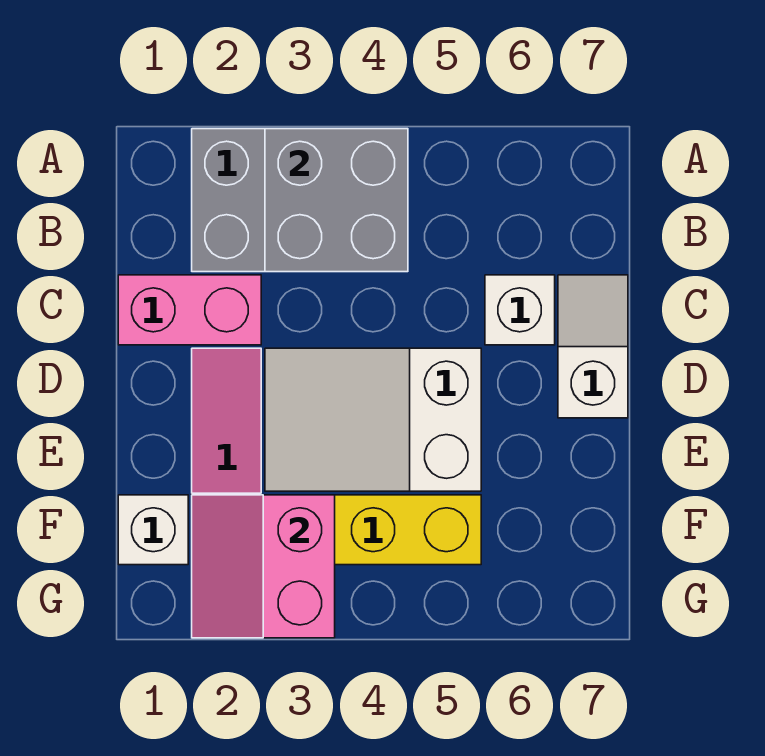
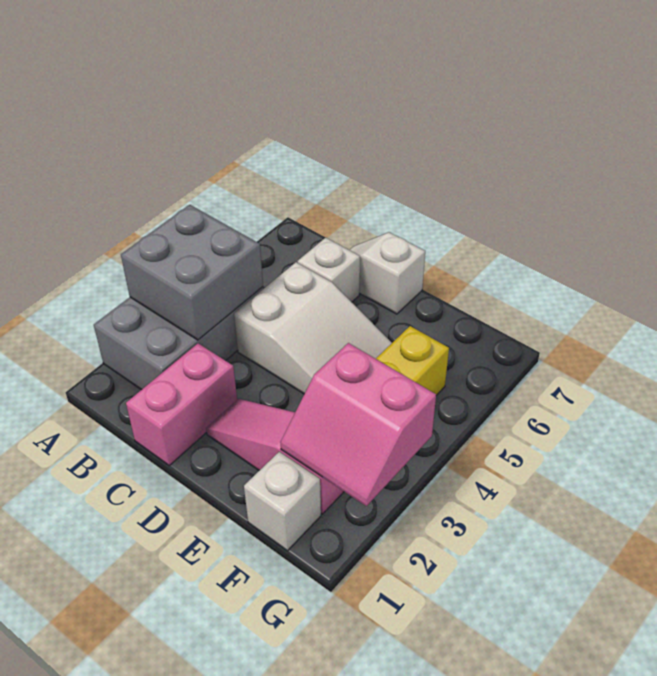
white slope D3:E5 level 1 top 5 -> white slope C4:E5 level 1 top C

